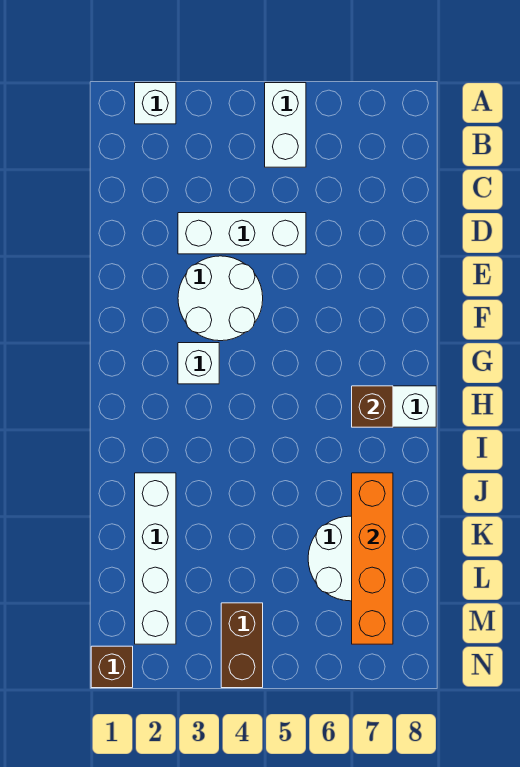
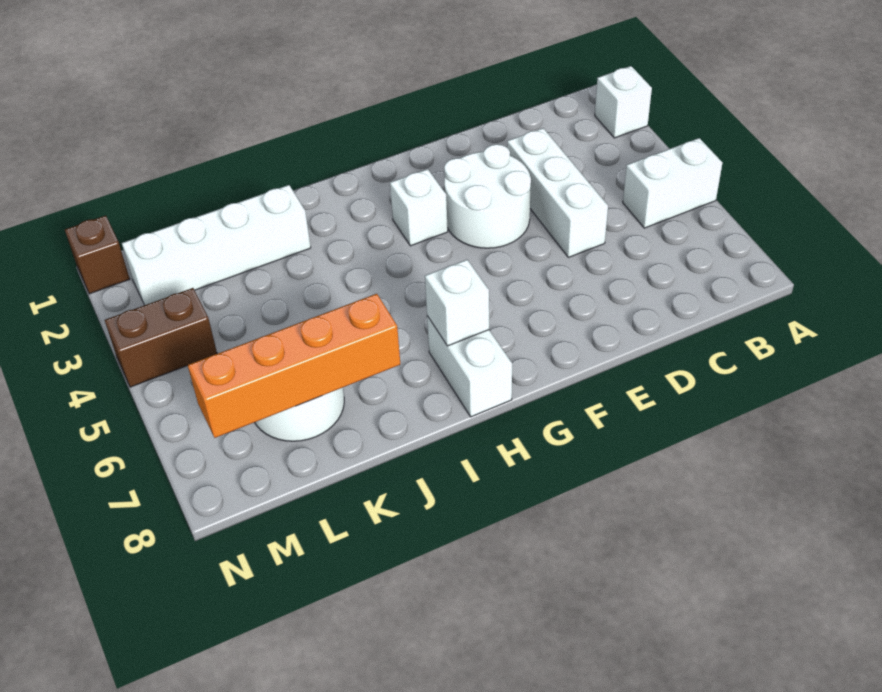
brown brick H7 level 2 -> white brick H7 level 2

